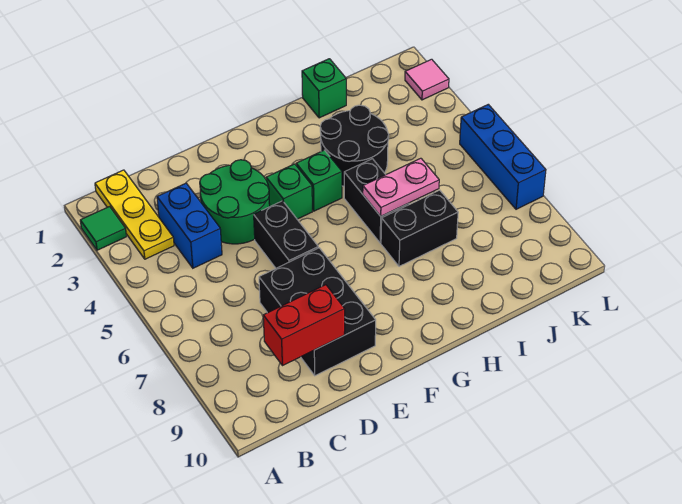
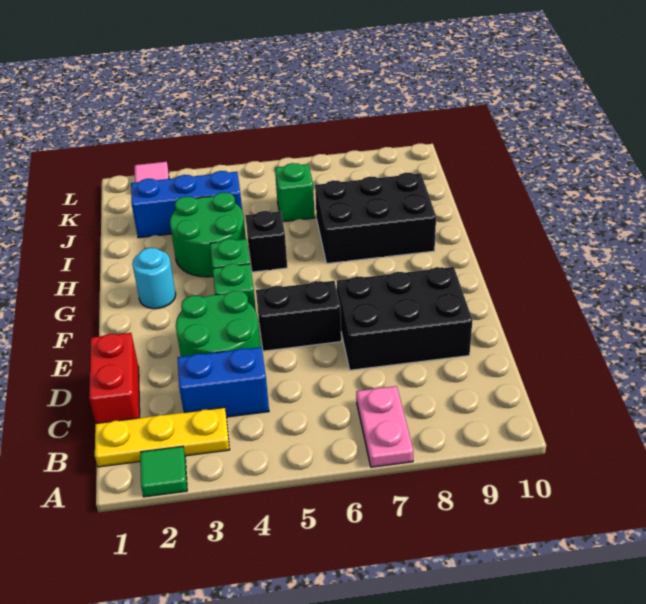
red brick C9:D9 level 2 -> red brick C1:D1 level 1
none -> cyan round brick G2 level 1
black round brick H3:I4 level 1 -> green round brick H3:I4 level 1
black brick H5:H6 level 1 -> black brick H5 level 1
pink plate H6:I6 level 2 -> pink plate A7:B7 level 1
black brick H7:I7 level 1 -> black brick H7:I9 level 1
green brick I1 level 1 -> green brick J6 level 1
blue brick L5:L7 level 1 -> blue brick J2:J4 level 1

